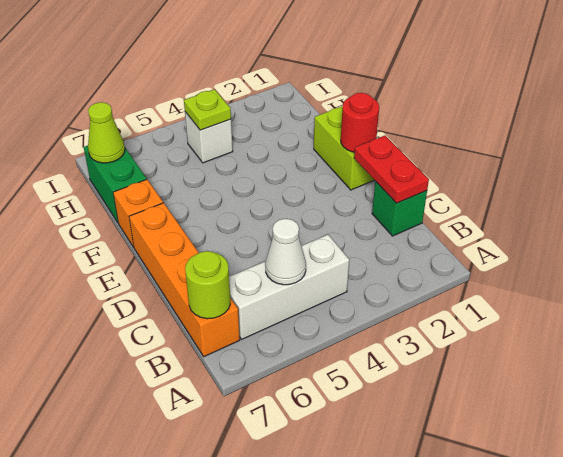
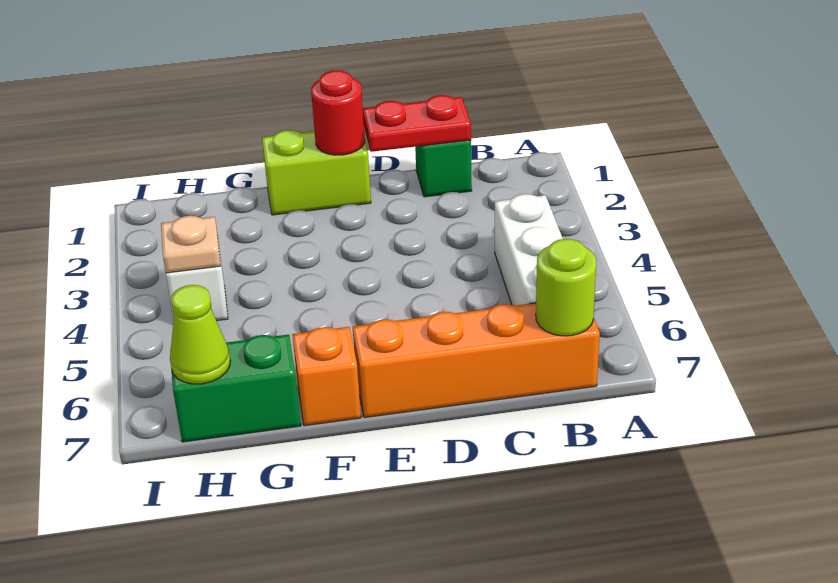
white cone B5 level 2 -> none
lime plate H4 level 2 -> tan plate H4 level 2

